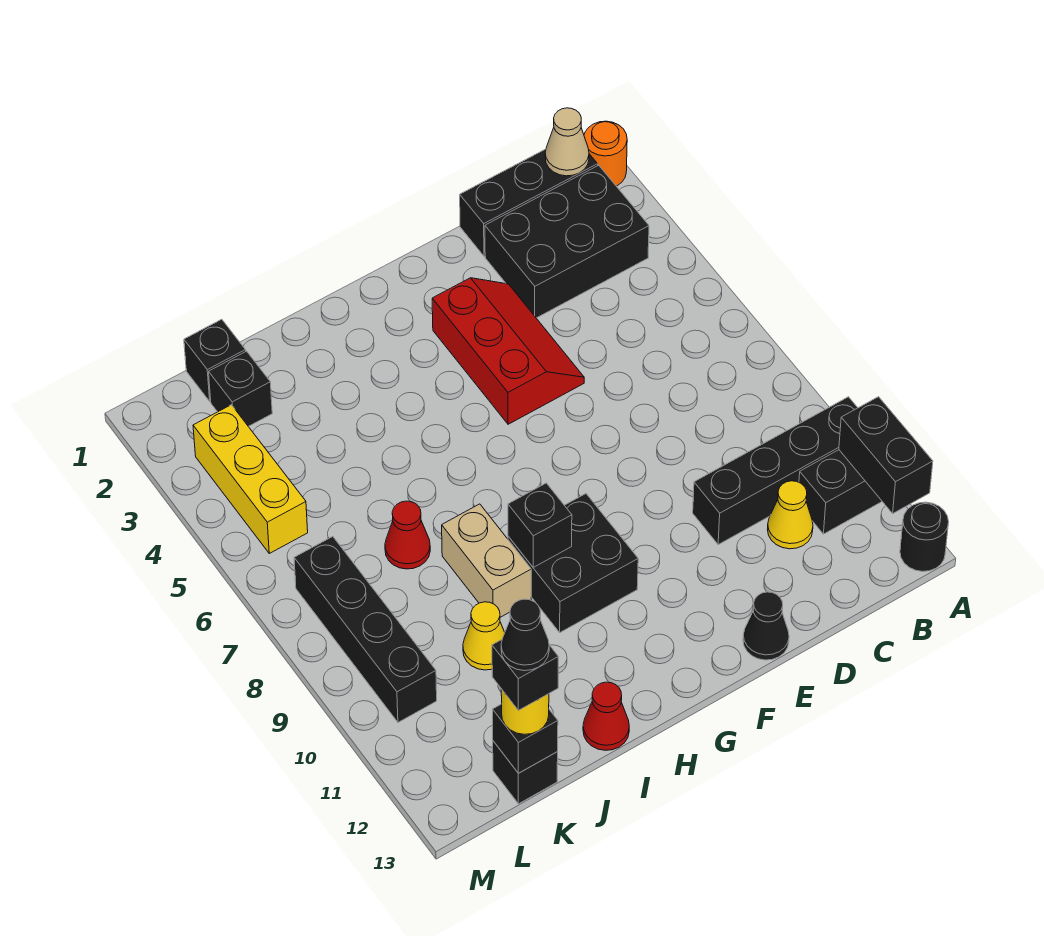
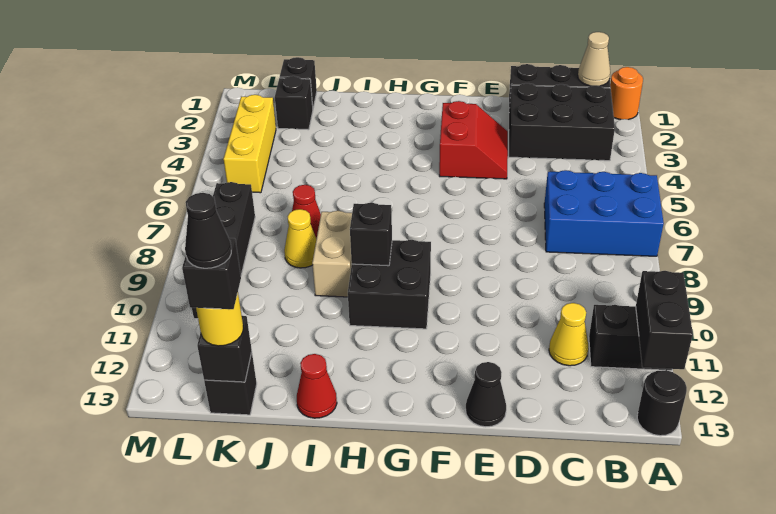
none -> blue brick A6:C7 level 1
black brick A10:D10 level 1 -> none
red slope E3:F5 level 1 top F -> red slope E3:F4 level 1 top F
yellow cone J10 level 1 -> yellow cone J8 level 1

